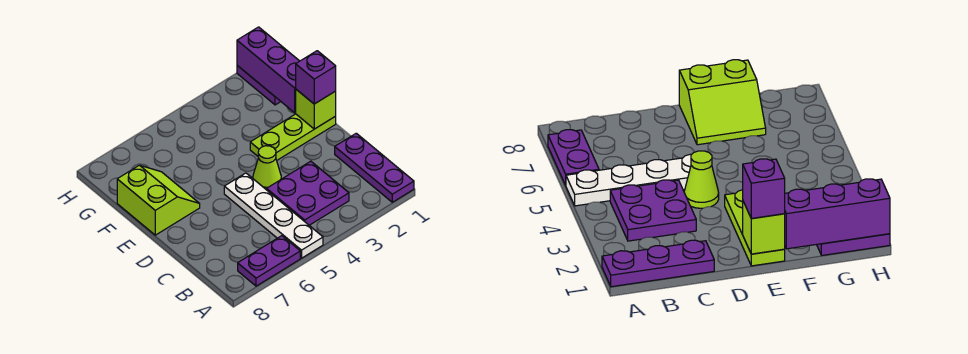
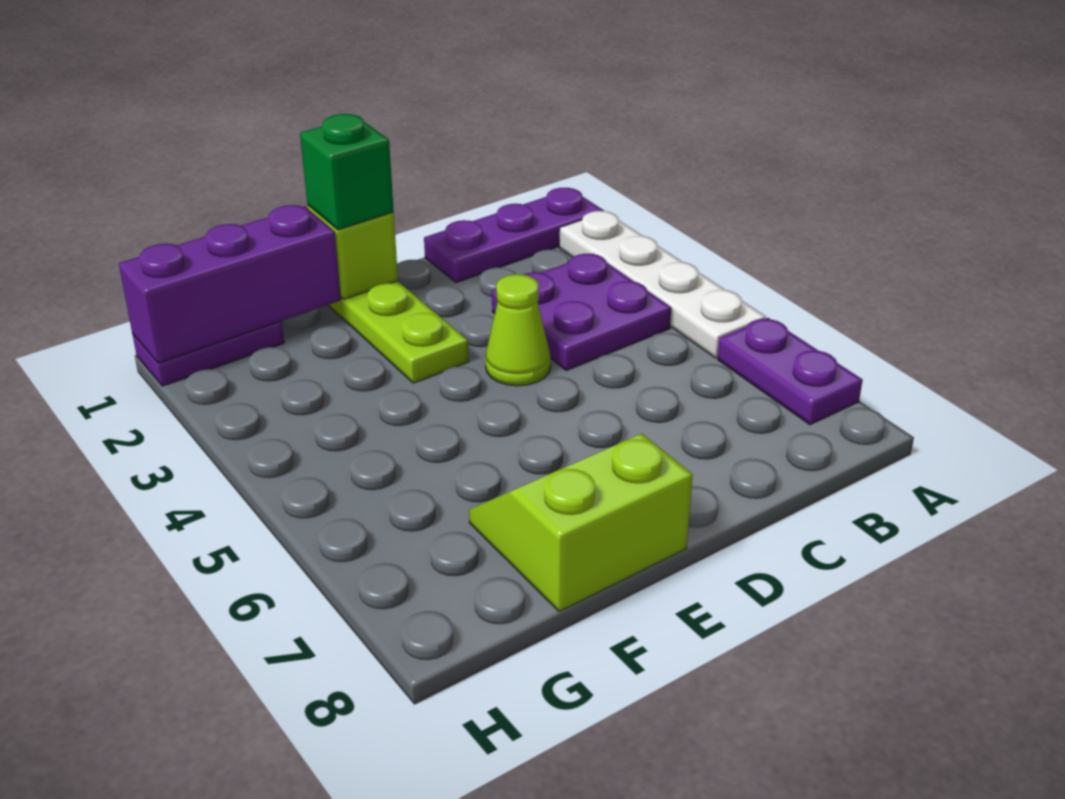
white plate A5:D5 level 1 -> white plate A2:A5 level 1
purple brick E1 level 3 -> green brick E1 level 3

